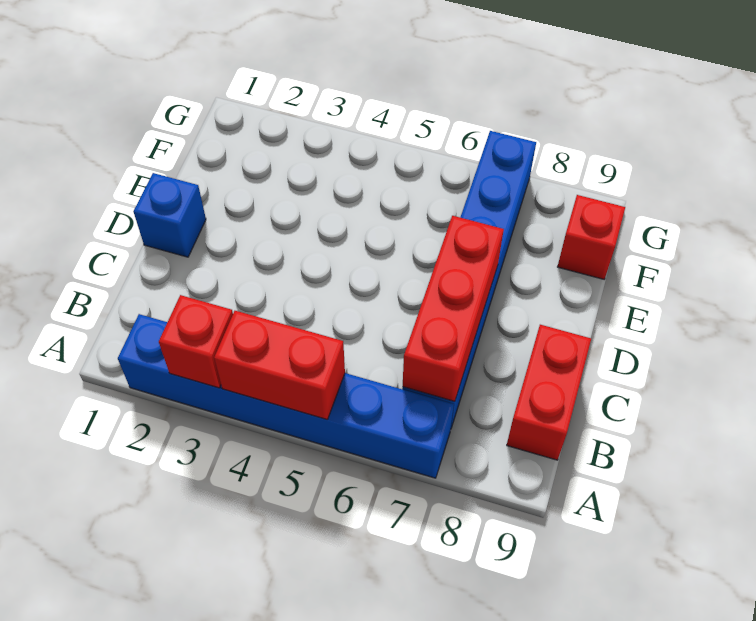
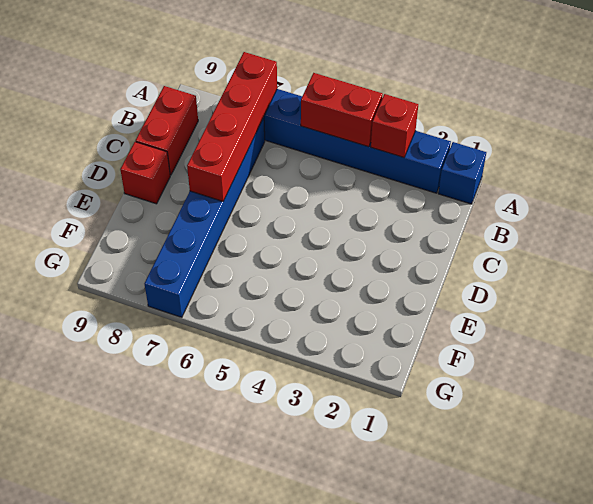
red brick B7:D7 level 2 -> red brick A7:D7 level 2
blue brick D1 level 1 -> blue brick A1 level 1
red brick F9 level 1 -> red brick D9 level 1

